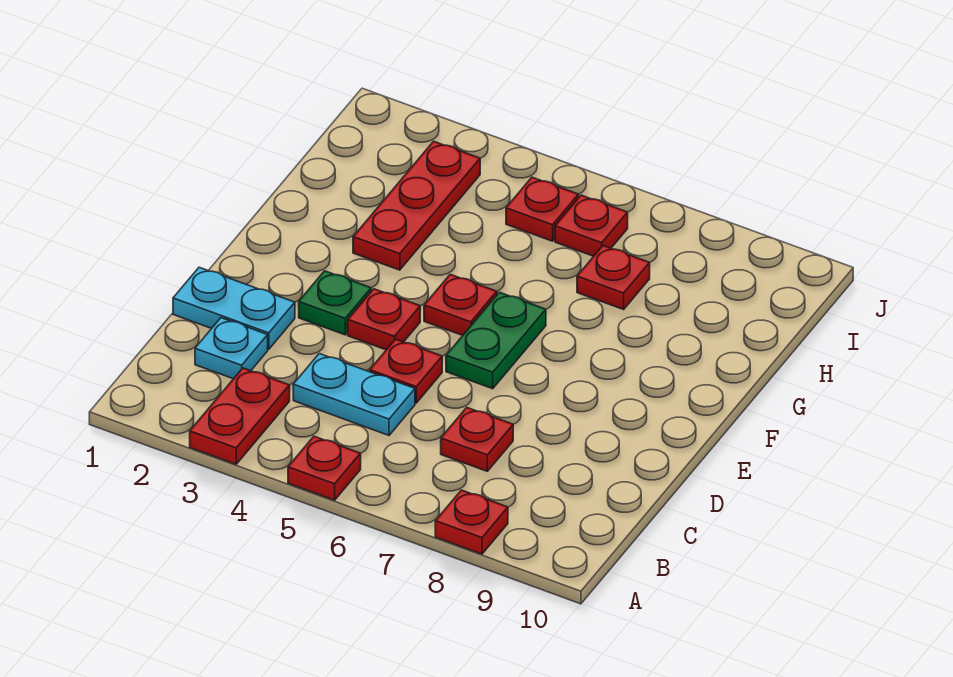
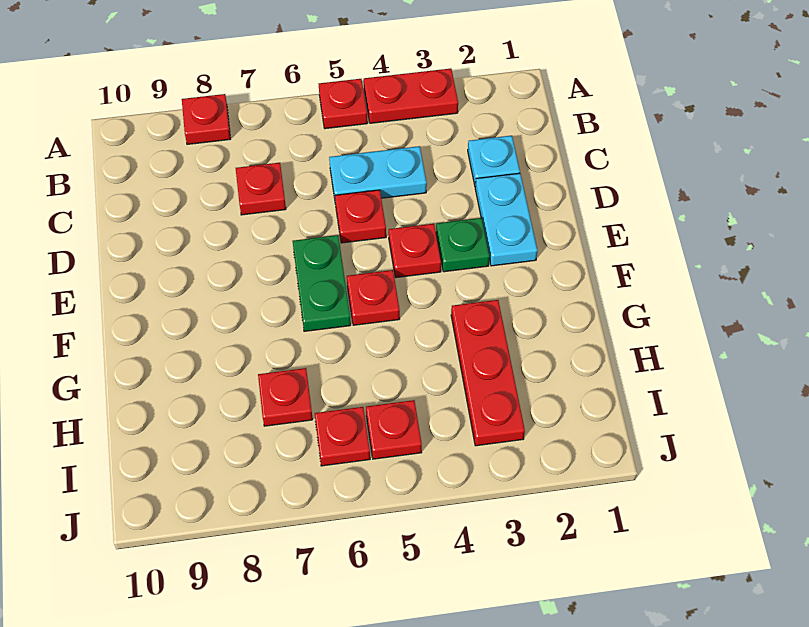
red plate A3:B3 level 1 -> red plate A3:A4 level 1
cyan plate D1:D2 level 1 -> cyan plate D2:E2 level 1

